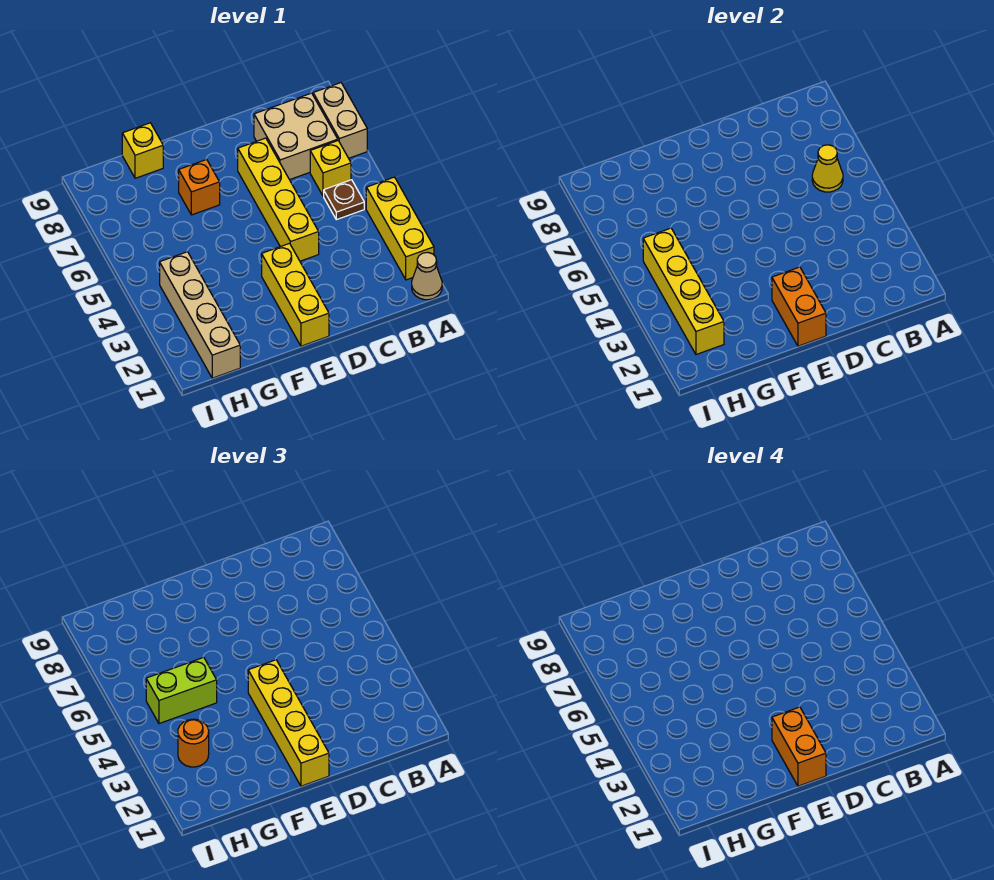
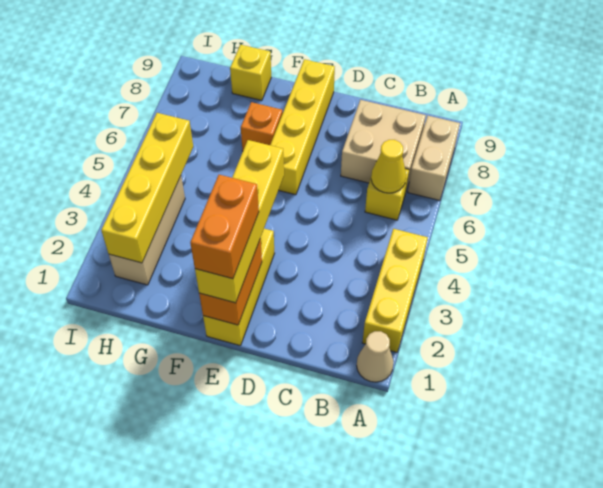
brown plate B5 level 1 -> none
yellow brick D4:D7 level 1 -> yellow brick E6:E9 level 1
lime brick G5:H5 level 3 -> none
tan brick H1:H4 level 1 -> tan brick H2:H4 level 1
orange round brick H3 level 3 -> none

